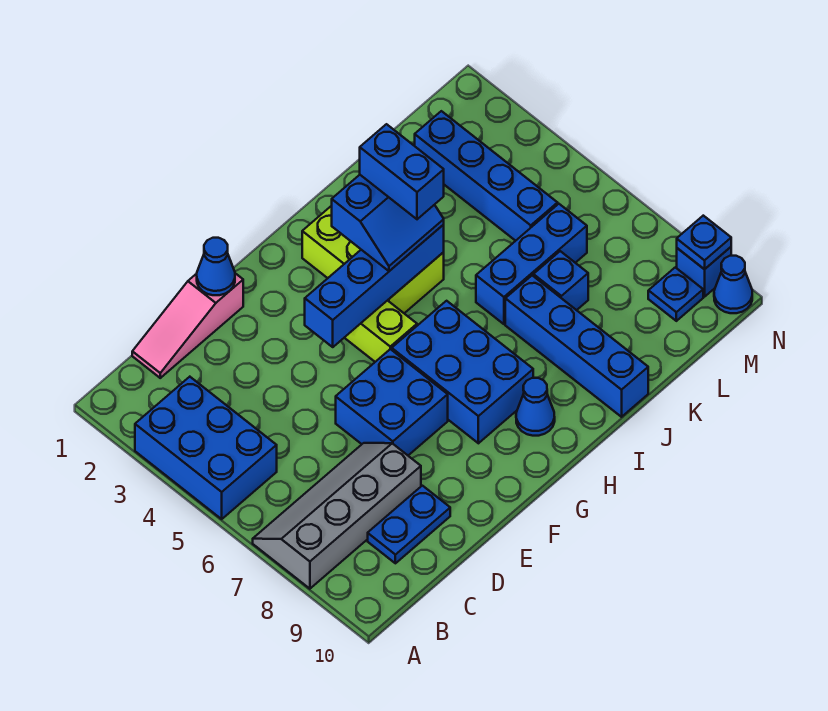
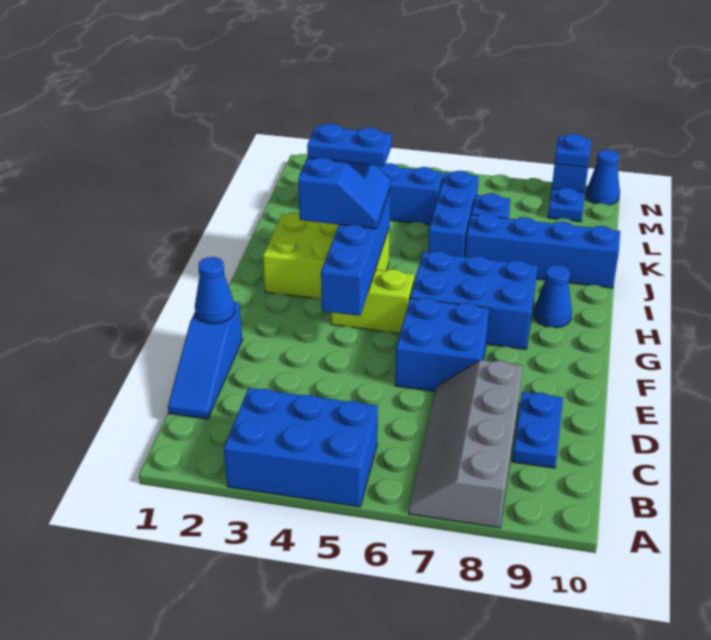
pink slope C1:E1 level 1 top E -> blue slope C1:E1 level 1 top E
blue brick I3:I4 level 4 -> blue plate I3:I4 level 4

